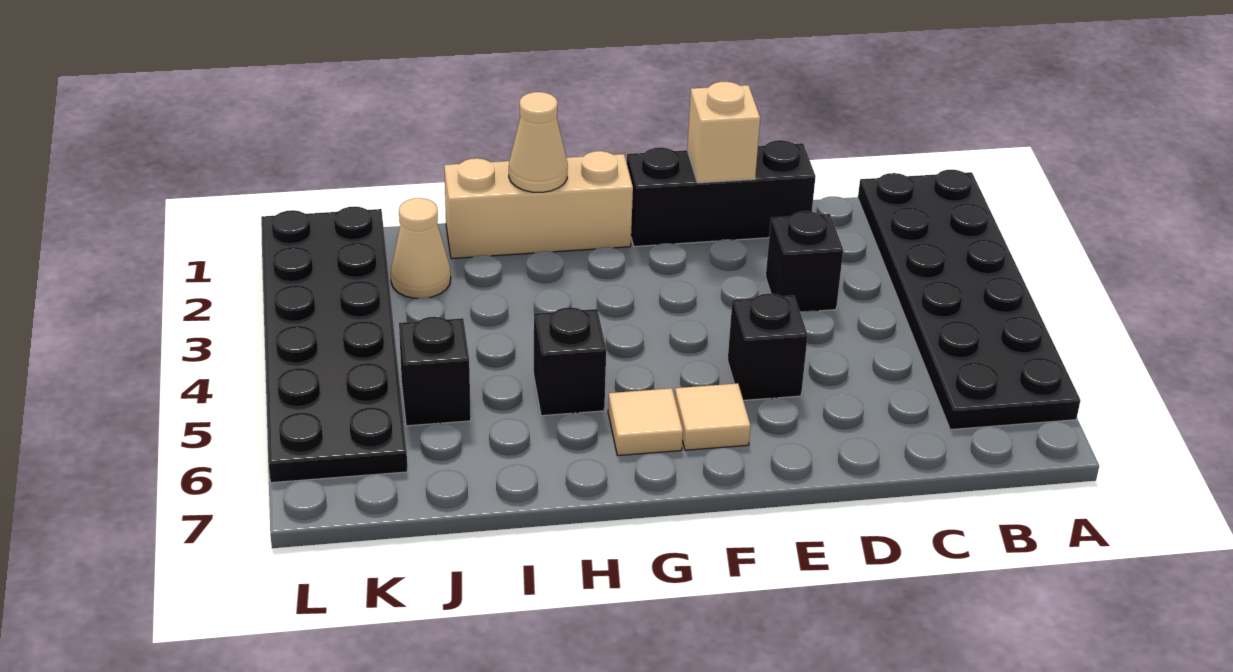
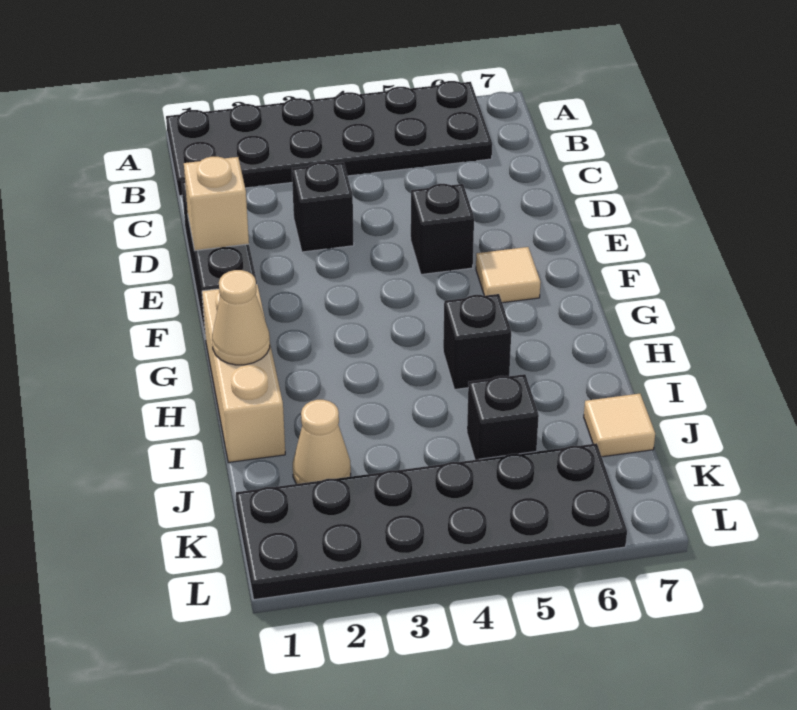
tan tile G6 level 1 -> tan tile J7 level 1

